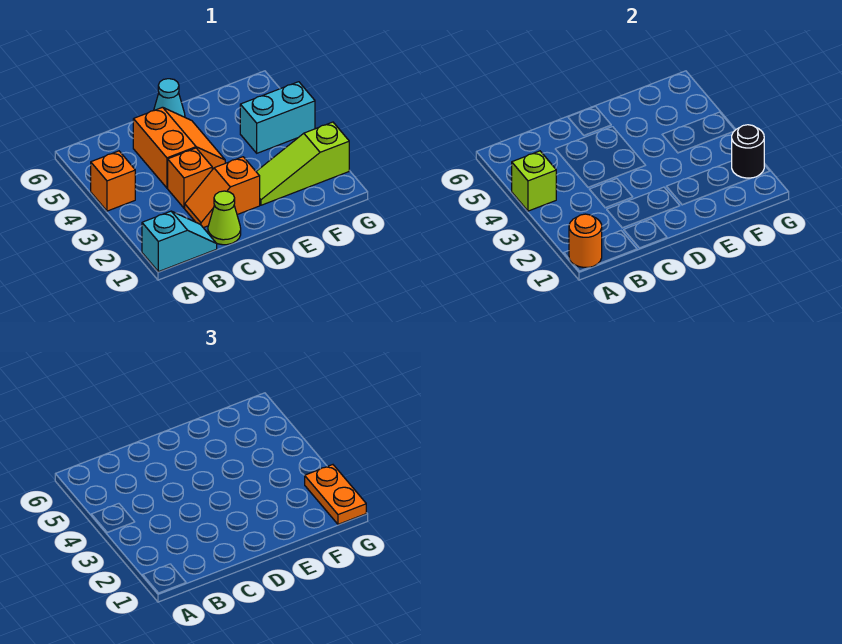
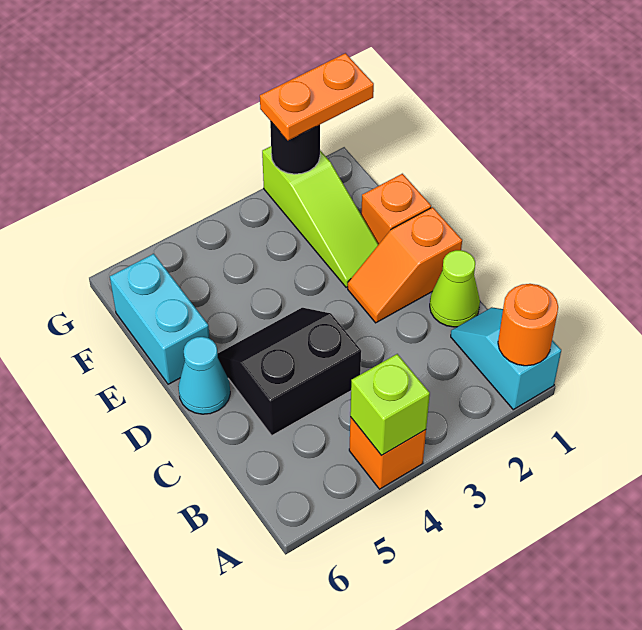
orange slope C2:D2 level 1 top D -> orange slope D1:D2 level 1 top 1
orange brick C3 level 1 -> orange brick E1 level 1
orange slope C4:D5 level 1 top C -> black slope C4:D5 level 1 top C
cyan brick F4:G4 level 1 -> cyan brick E6:F6 level 1

